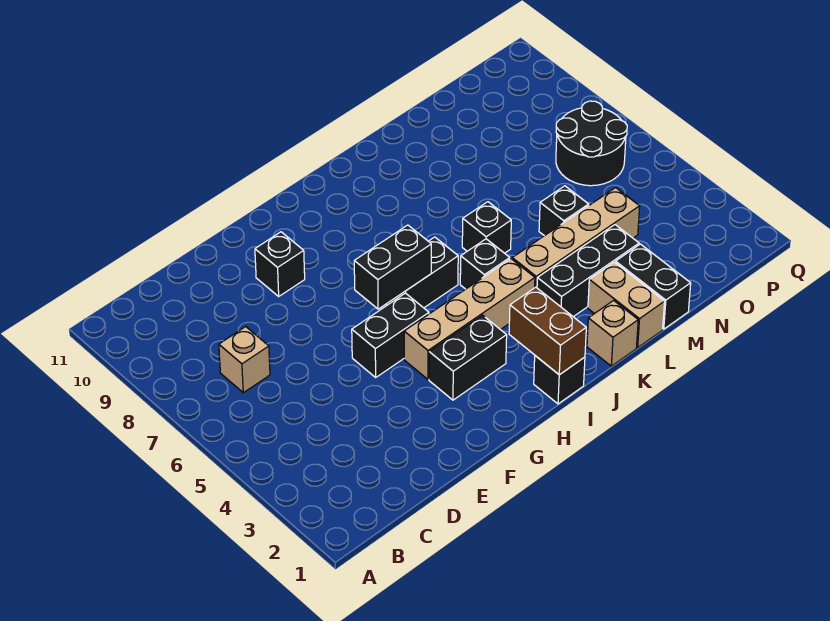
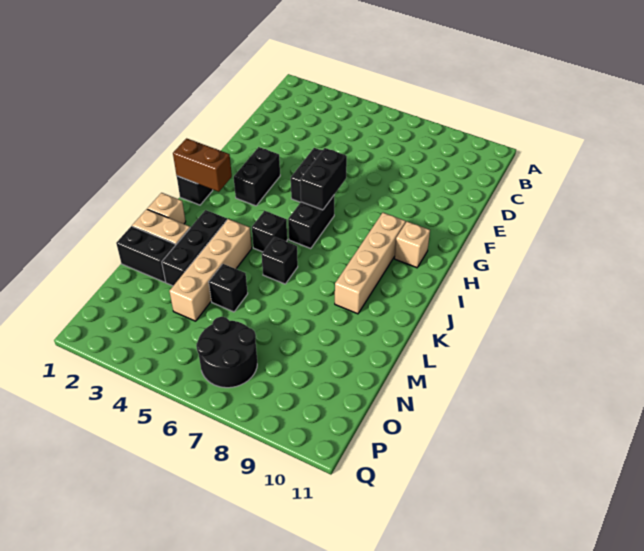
tan brick C7 level 1 -> tan brick H10 level 1
black brick F9 level 1 -> none
tan brick G4:J4 level 1 -> tan brick H9:K9 level 1

